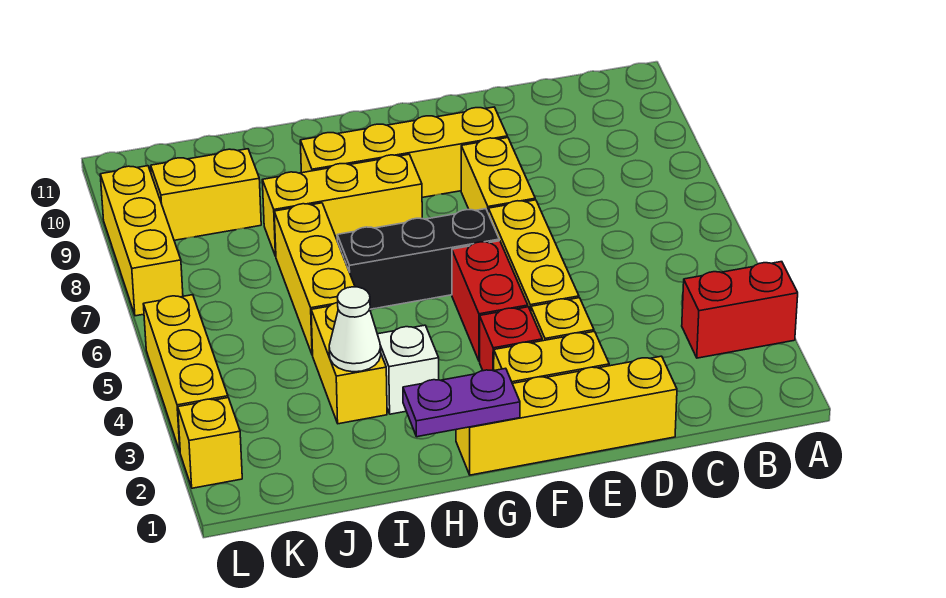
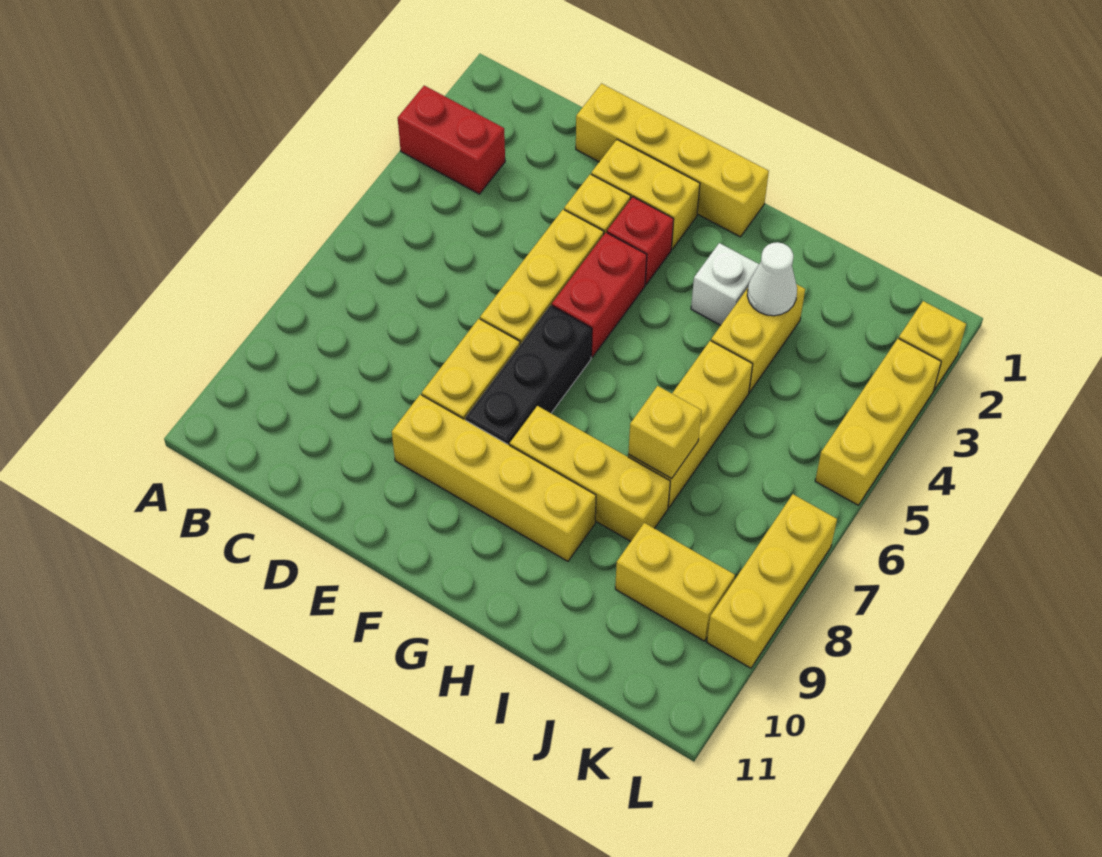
black brick F6:H6 level 1 -> black brick F6:F8 level 1
purple plate G1:H1 level 2 -> none
none -> yellow brick I7 level 2

